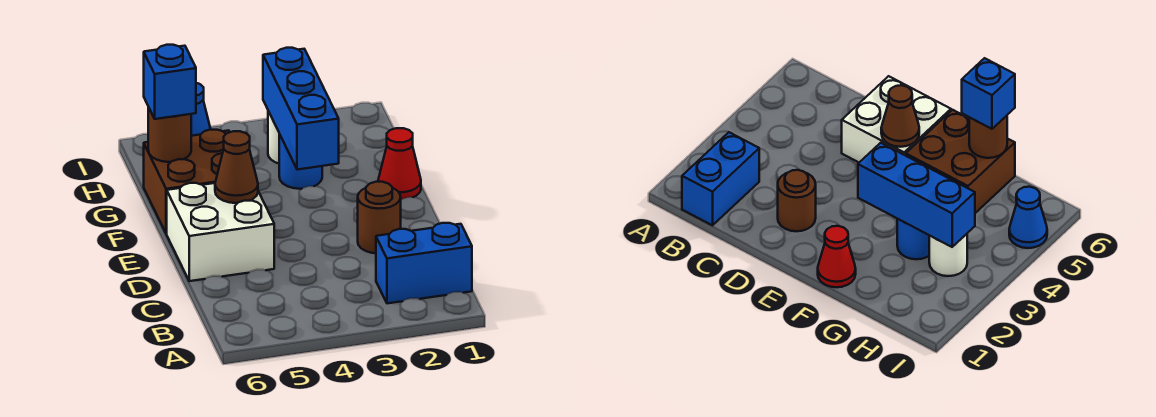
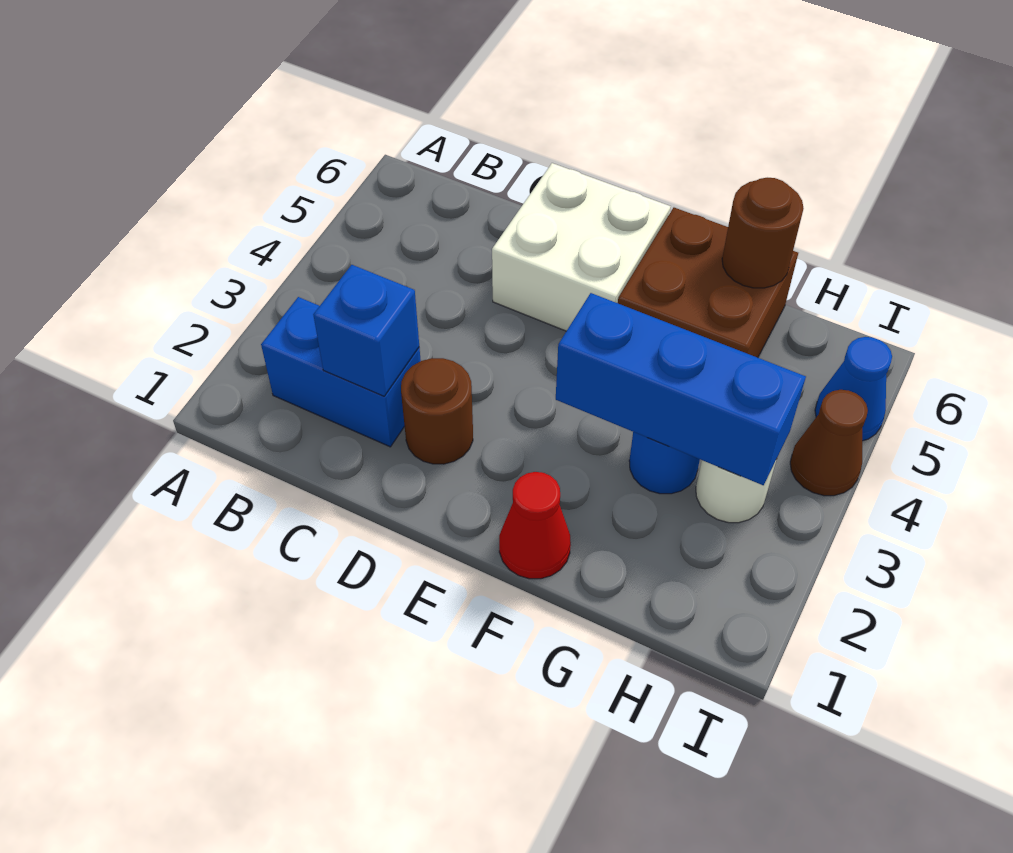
blue brick B1:B2 level 1 -> blue brick B2:C2 level 1
brown cone E5 level 2 -> brown cone I4 level 1
blue brick G6 level 3 -> blue brick C2 level 2

